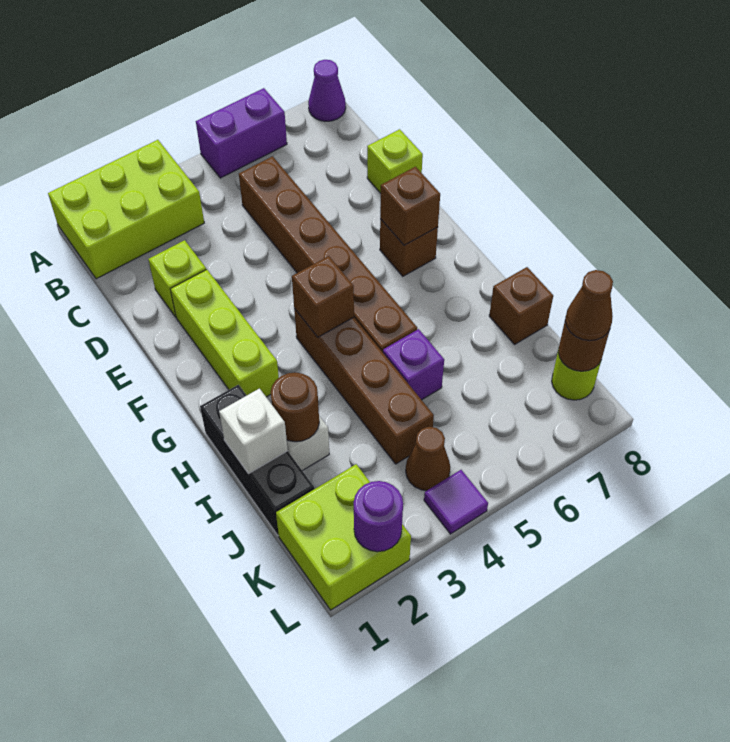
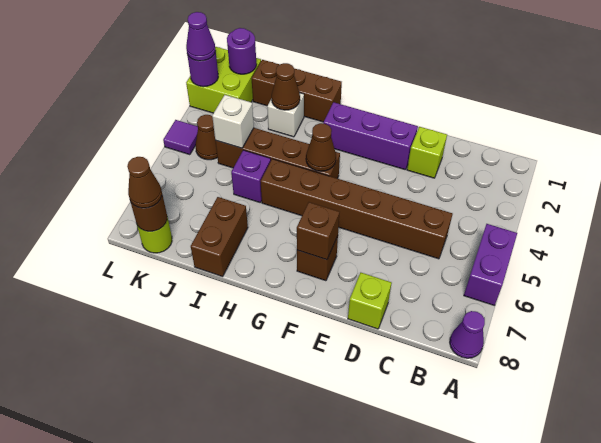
lime brick A1:B3 level 1 -> none
lime brick E2:G2 level 1 -> purple brick E2:G2 level 1
brown brick G4 level 2 -> brown cone G4 level 2
black brick H1:J1 level 1 -> brown brick H1:J1 level 1
white brick I1 level 2 -> white brick J4 level 2
brown round brick I2 level 2 -> brown cone I2 level 2
brown brick I8 level 1 -> brown brick I7:I8 level 1
none -> purple round brick K1 level 2
none -> purple cone L2 level 3

